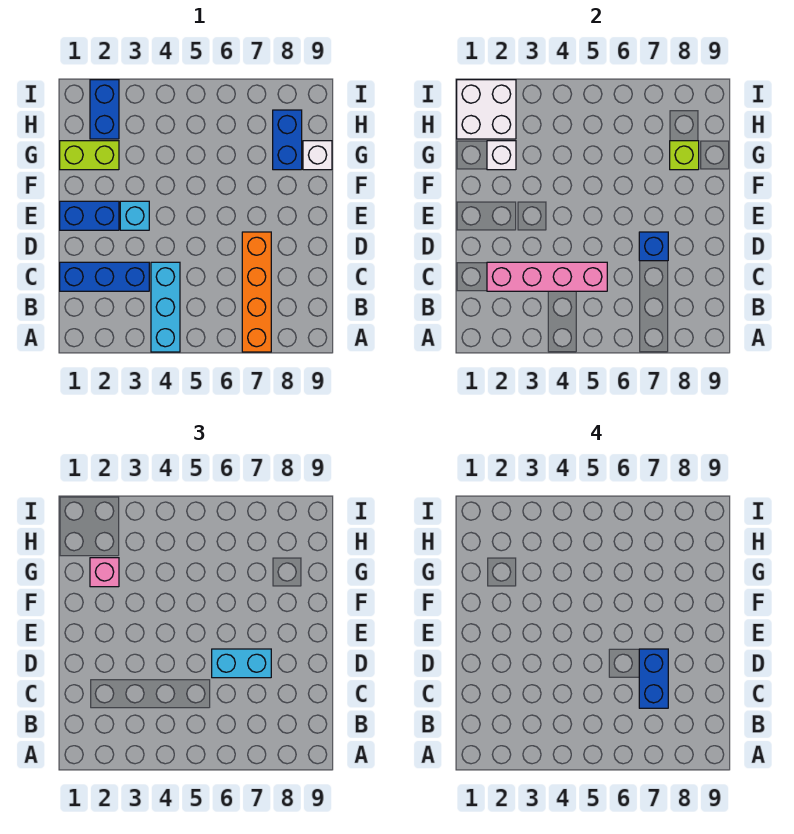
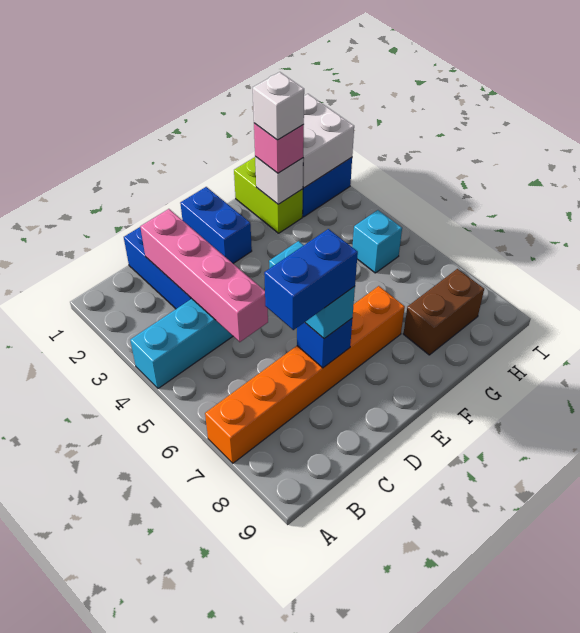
orange brick A7:D7 level 1 -> orange brick A7:F7 level 1
cyan brick E3 level 1 -> cyan brick H5 level 1
blue brick G8:H8 level 1 -> brown brick G8:H8 level 1
lime brick G8 level 2 -> none
white brick G9 level 1 -> white brick G2 level 4

